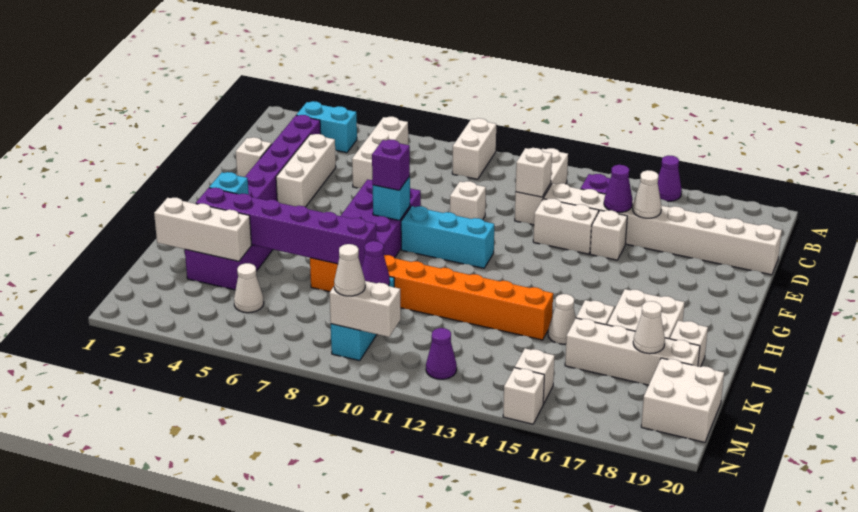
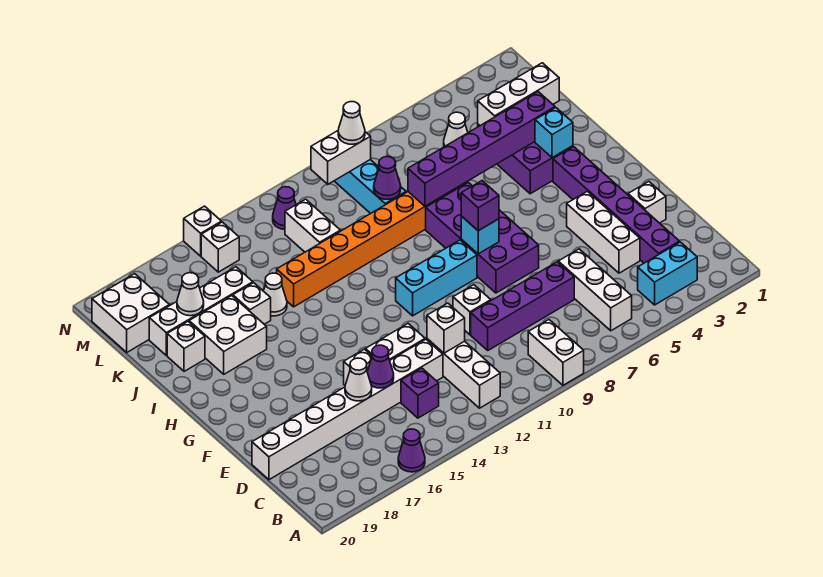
none -> purple brick D7:D10 level 1
none -> white brick K12:L12 level 1

